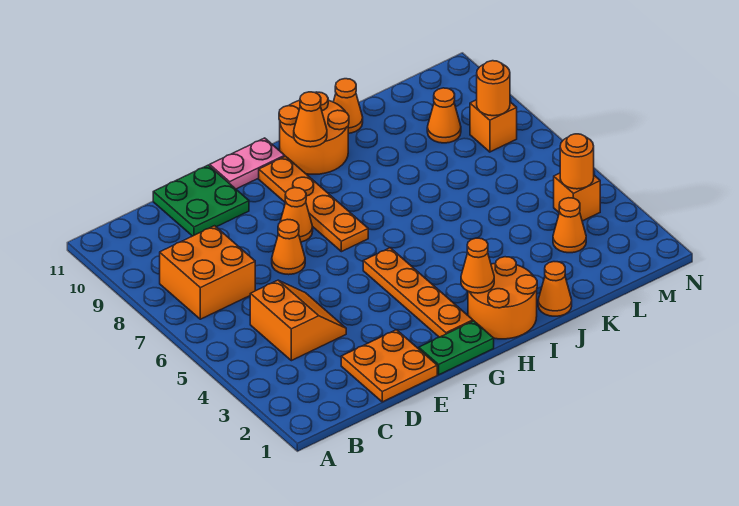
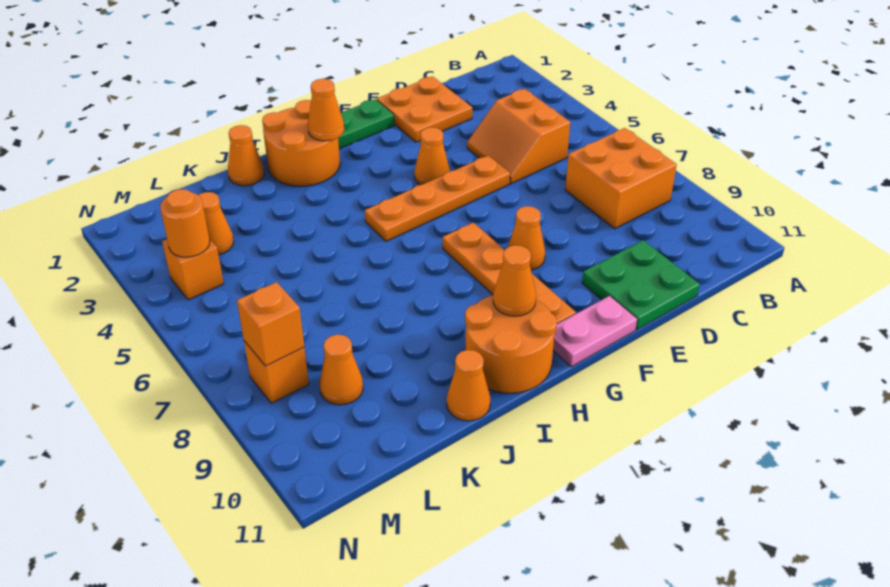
orange cone E7 level 1 -> orange cone F4 level 1
orange plate G2:G5 level 1 -> orange plate E5:H5 level 1
orange round brick M8 level 2 -> orange brick M8 level 2

